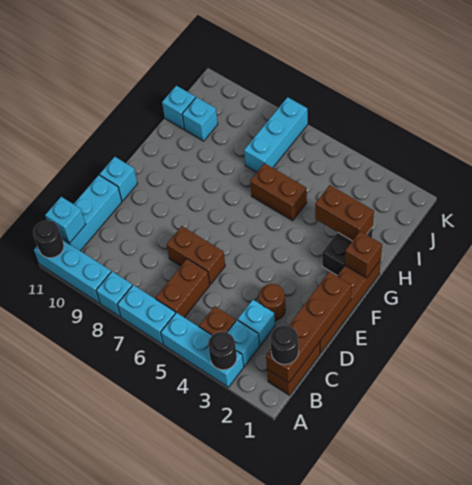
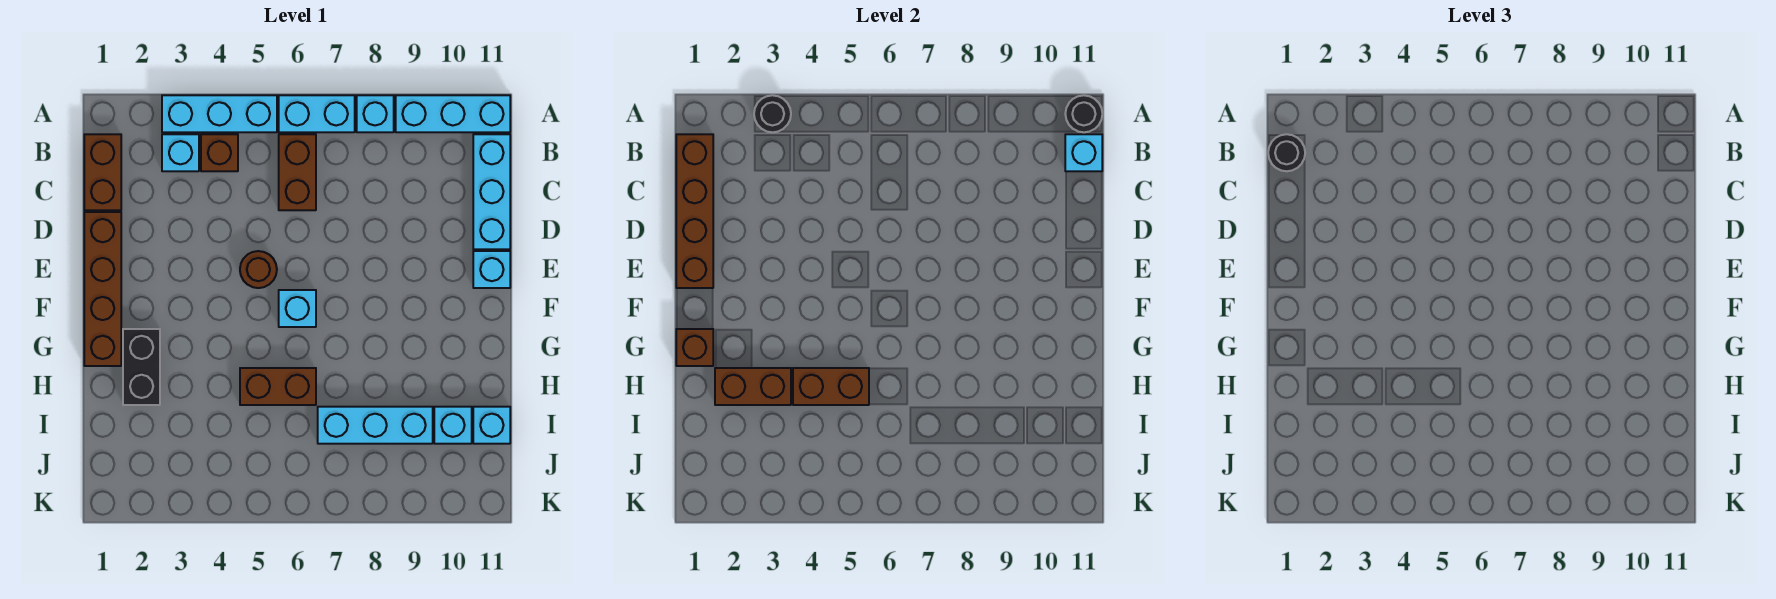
cyan brick C3 level 1 -> cyan brick F6 level 1
brown round brick D3 level 1 -> brown round brick E5 level 1
brown brick D6:D7 level 1 -> brown brick H4:H5 level 2
cyan brick I7:K7 level 1 -> cyan brick I7:I9 level 1

